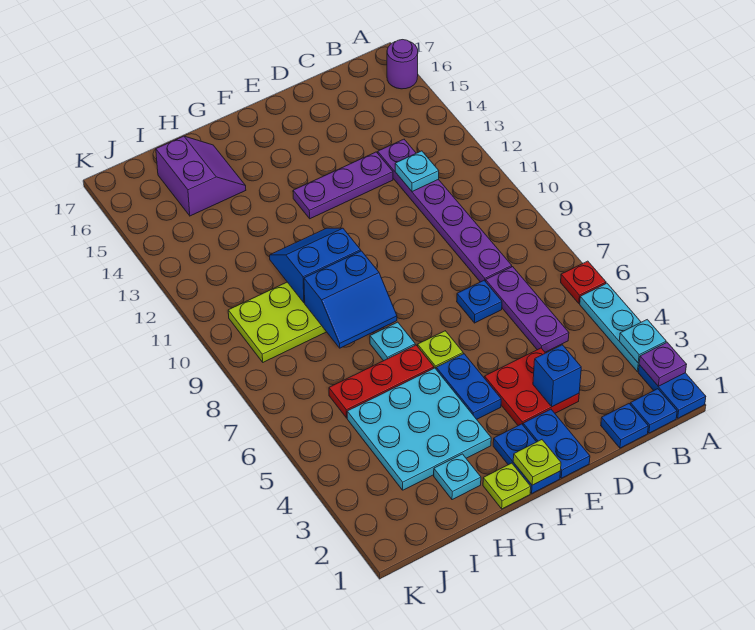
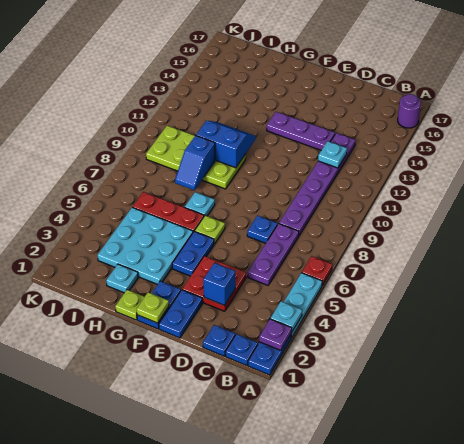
blue slope G8:H9 level 2 top 9 -> blue slope H8:H9 level 2 top 9
purple slope H15:I16 level 1 top I -> none

